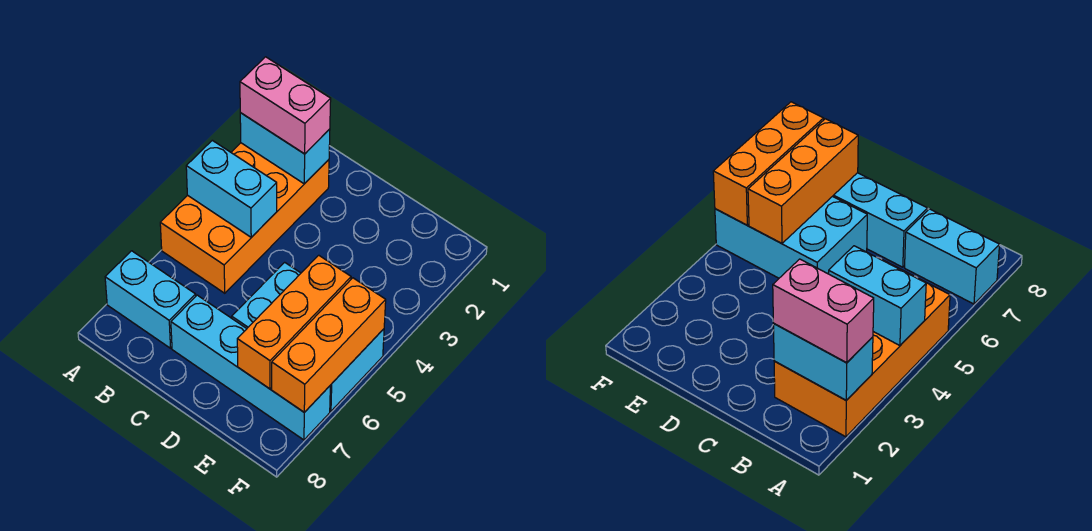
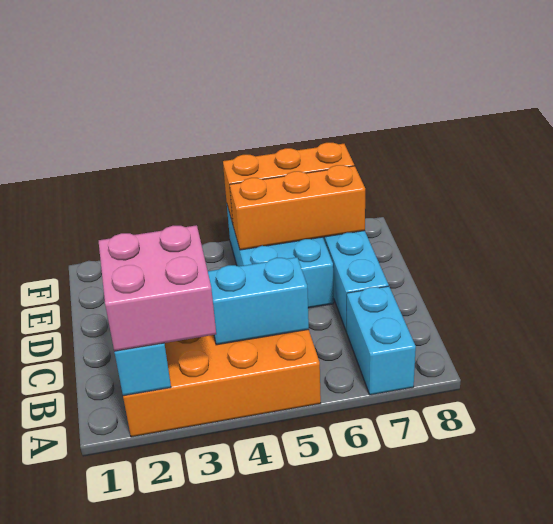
pink brick A2:B2 level 3 -> pink brick A2:B3 level 3
cyan brick A4:B4 level 2 -> cyan brick B4:B5 level 2

